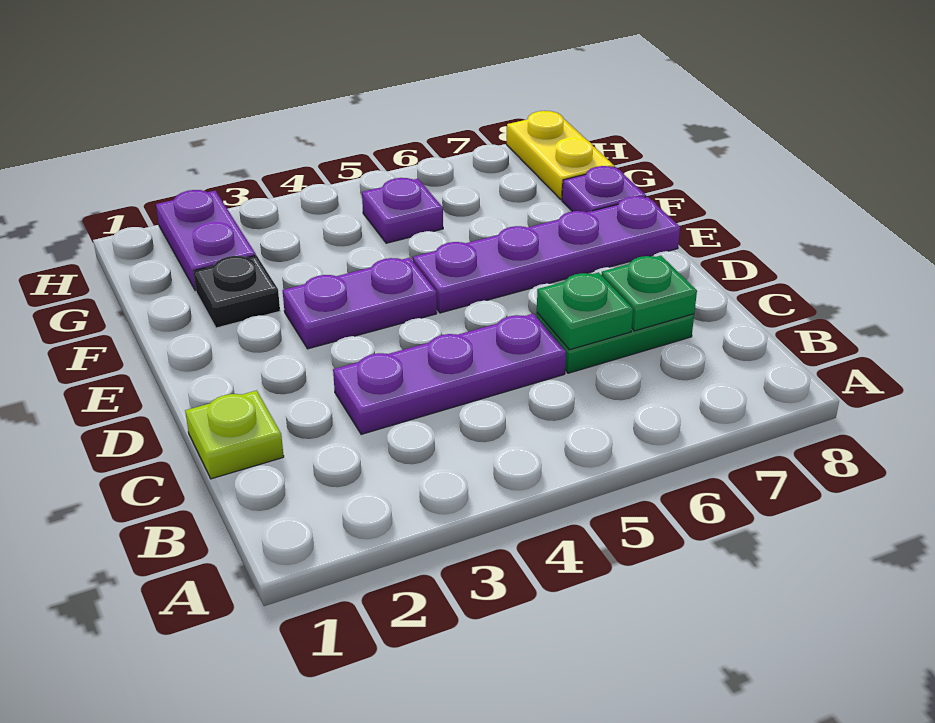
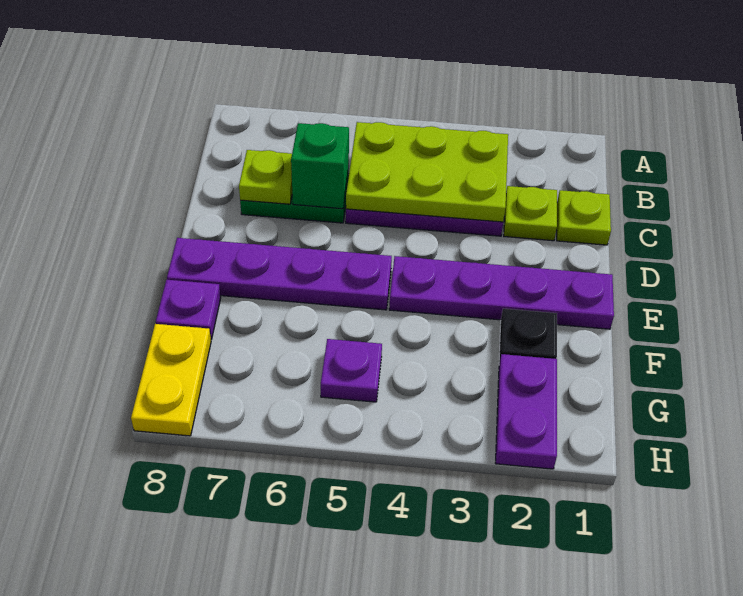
none -> lime plate B3:C5 level 2
none -> lime plate C2 level 1
green plate C6 level 2 -> green brick C6 level 2
green plate C7 level 2 -> lime plate C7 level 2
purple plate E3:E4 level 1 -> purple plate E1:E4 level 1

